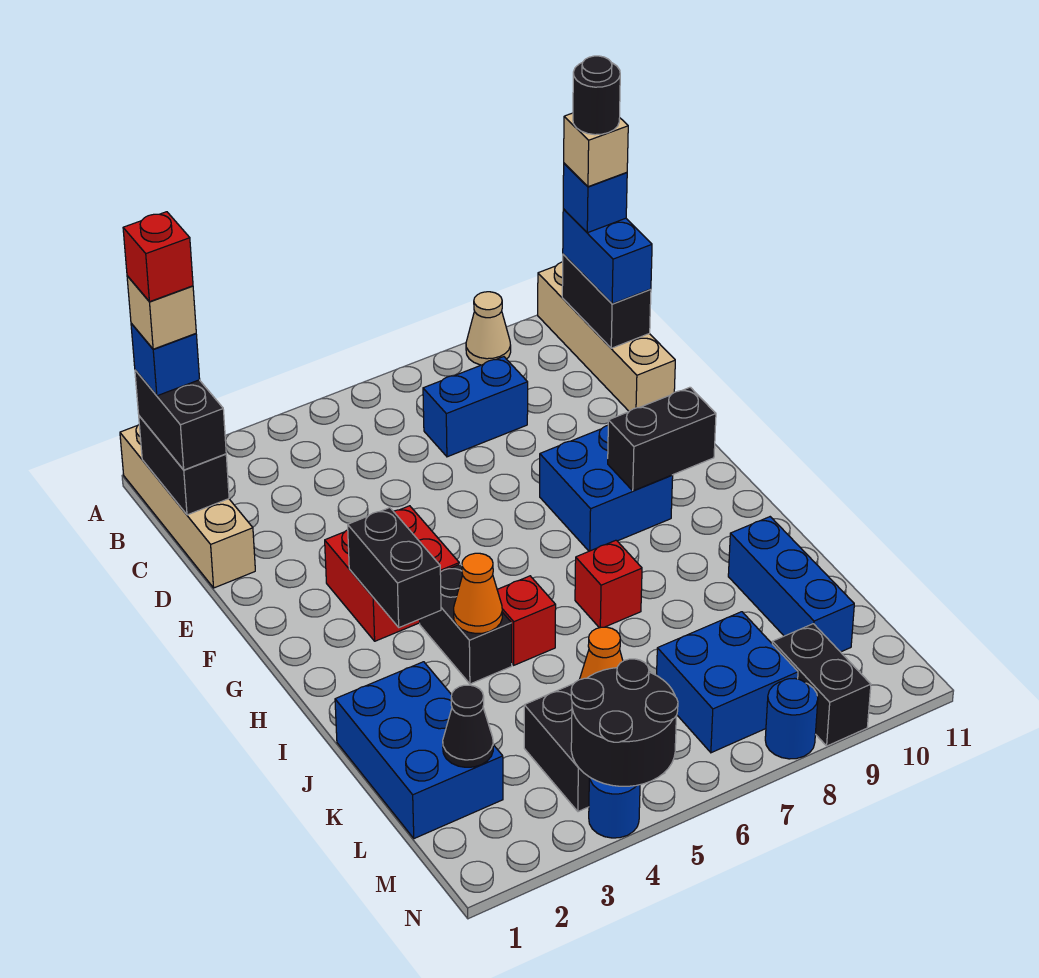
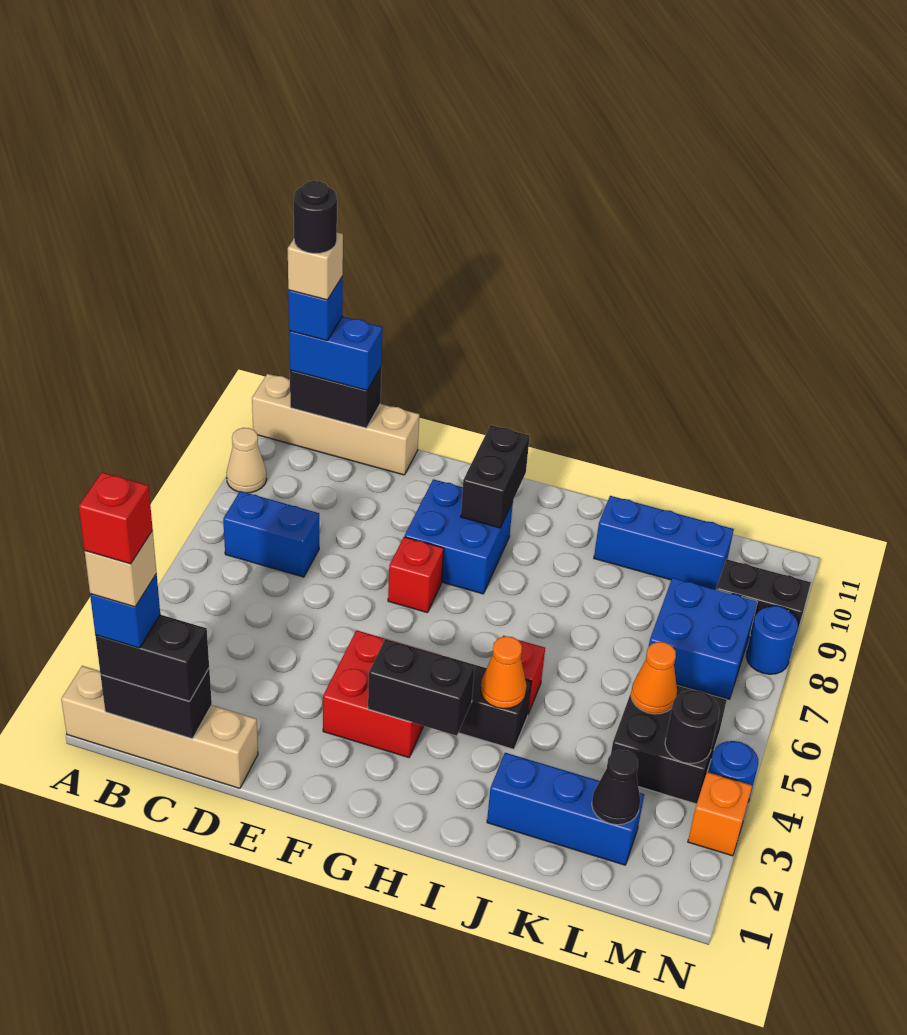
blue brick C7:C8 level 1 -> blue brick B7:C7 level 1
red brick I7 level 1 -> red brick F7 level 1
blue brick J1:L2 level 1 -> blue brick J2:L2 level 1
black round brick M4:N5 level 2 -> black round brick M4 level 2
none -> orange brick N3 level 1

